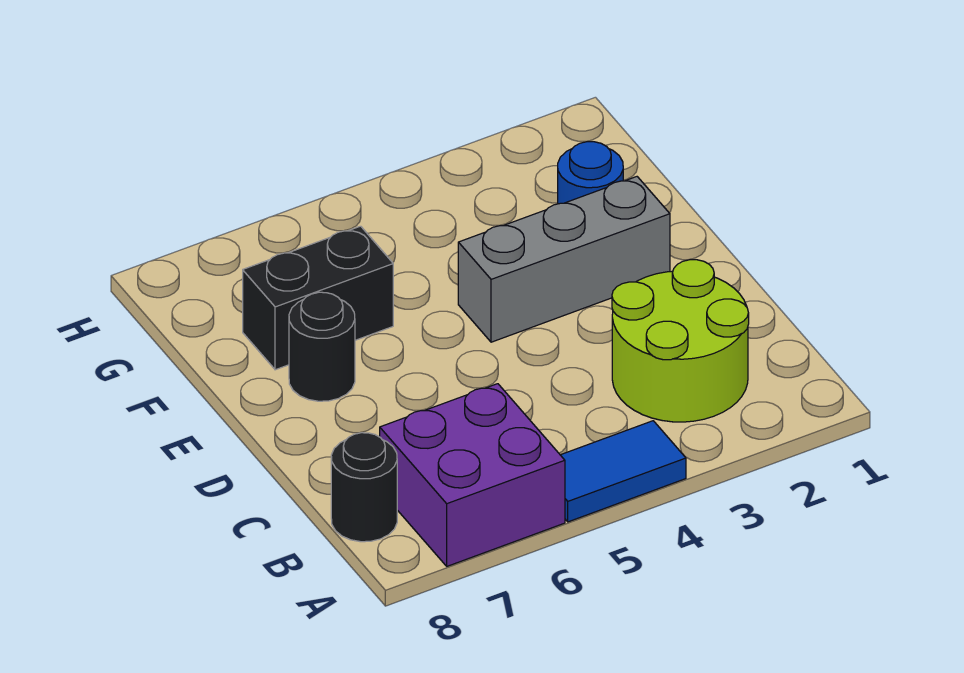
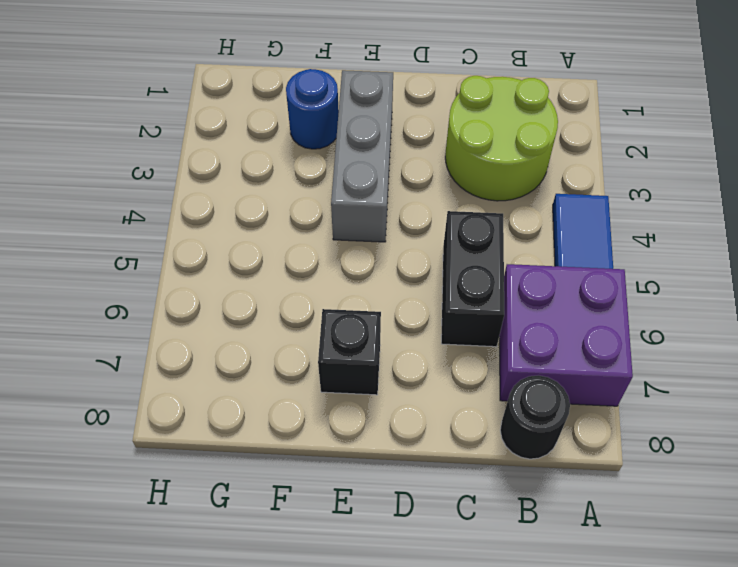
black round brick E7 level 1 -> black brick E7 level 1
black brick F6:F7 level 1 -> black brick C5:C6 level 1

